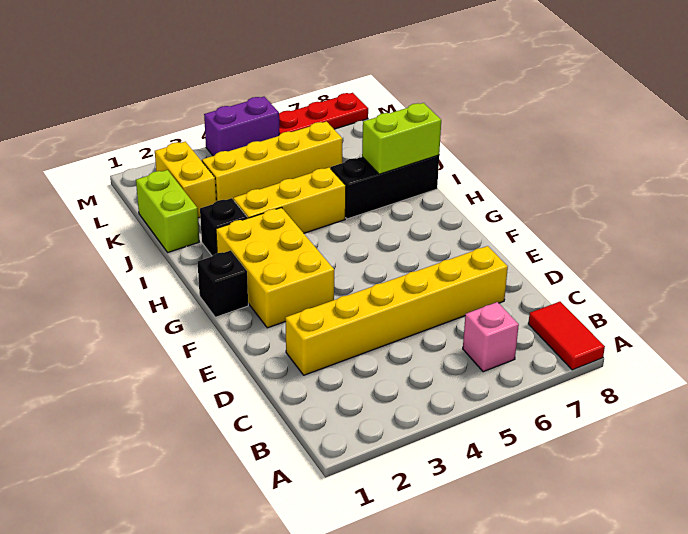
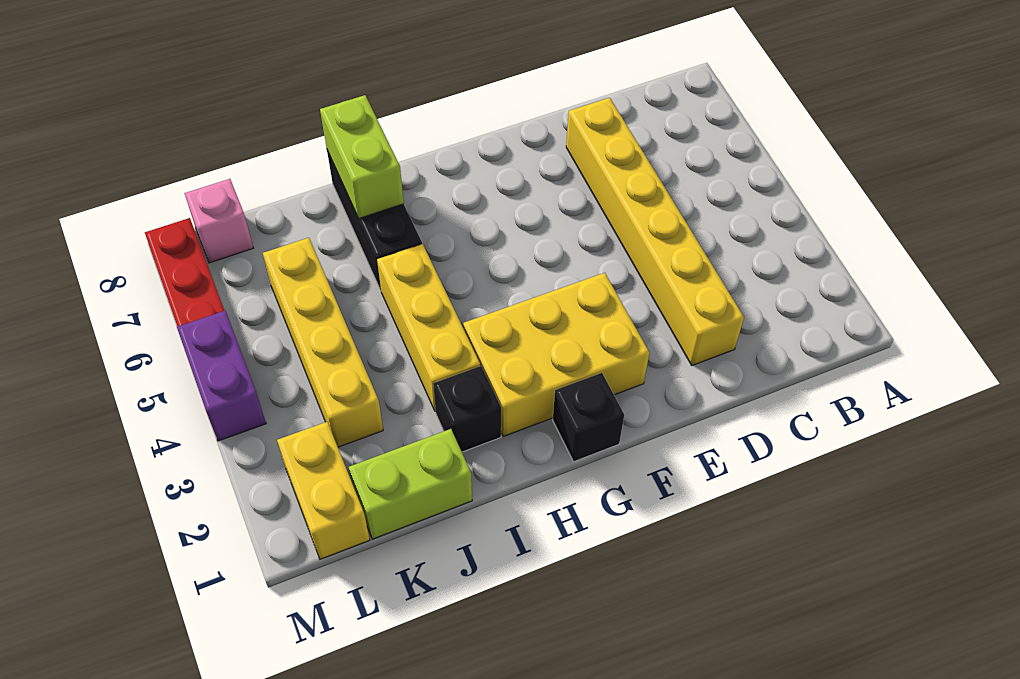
red tile A8:B8 level 1 -> none
pink brick B6 level 1 -> pink brick L8 level 1
yellow brick K2:L2 level 1 -> yellow brick L1:L2 level 1

